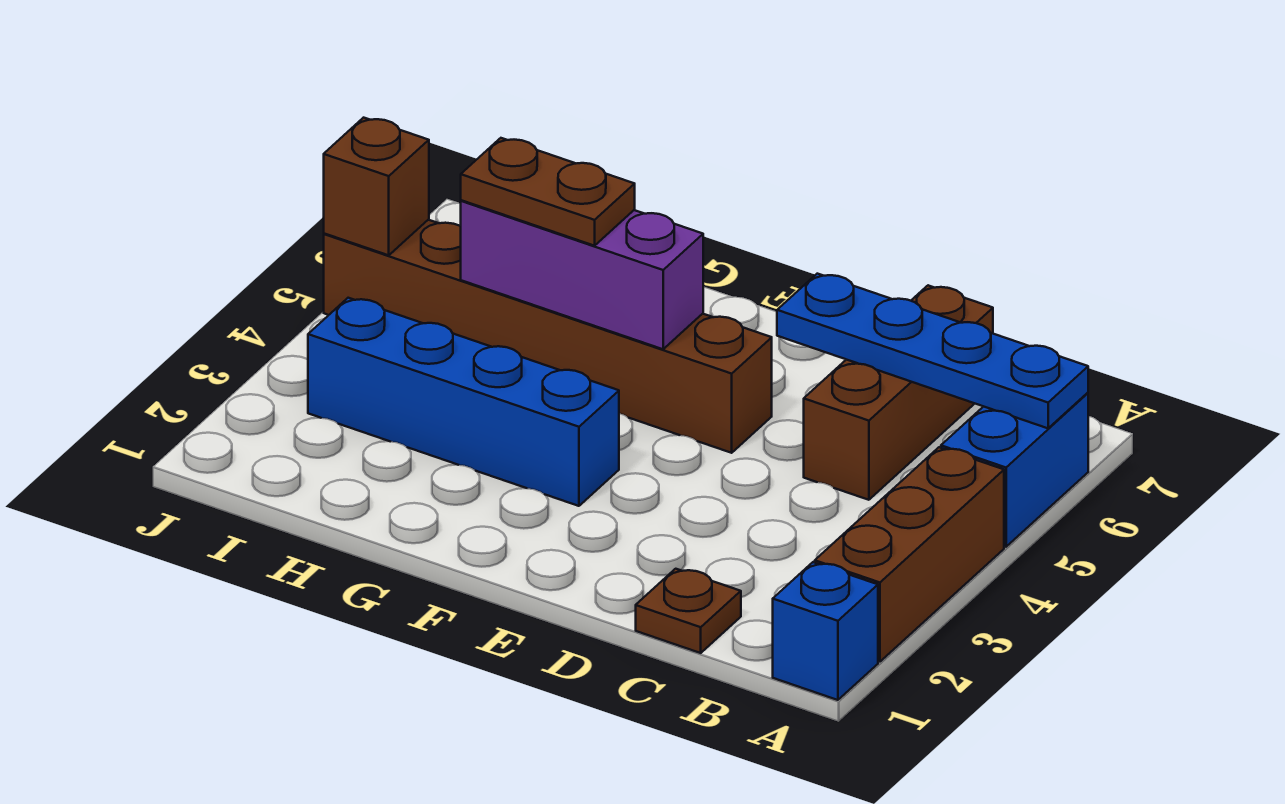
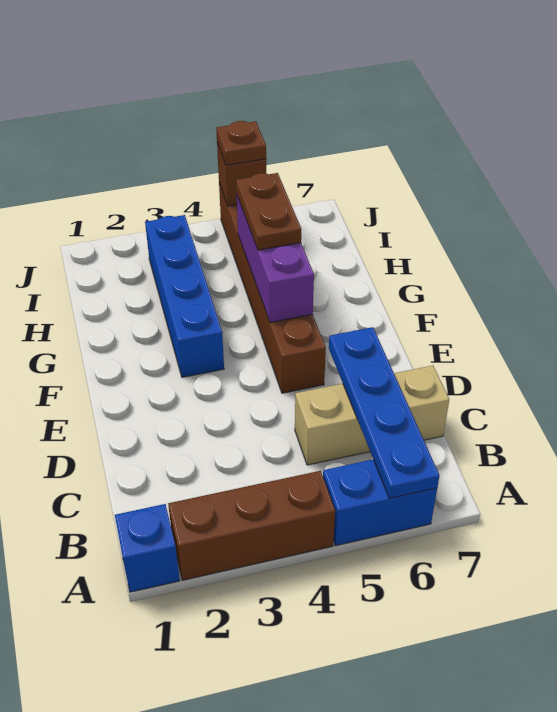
brown plate C1 level 1 -> brown plate J5 level 3
brown brick C5:C7 level 1 -> tan brick C5:C7 level 1

